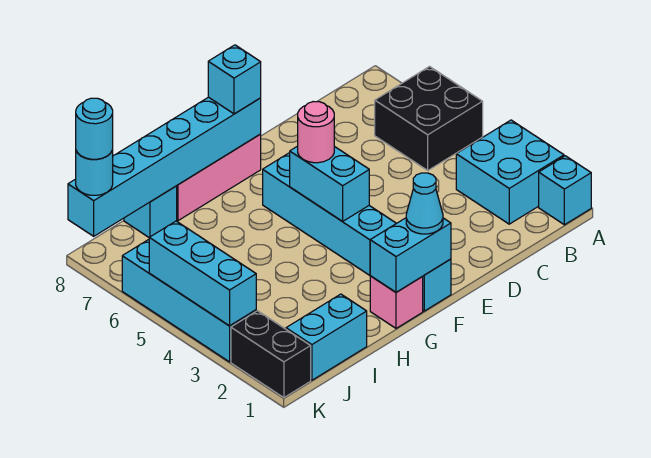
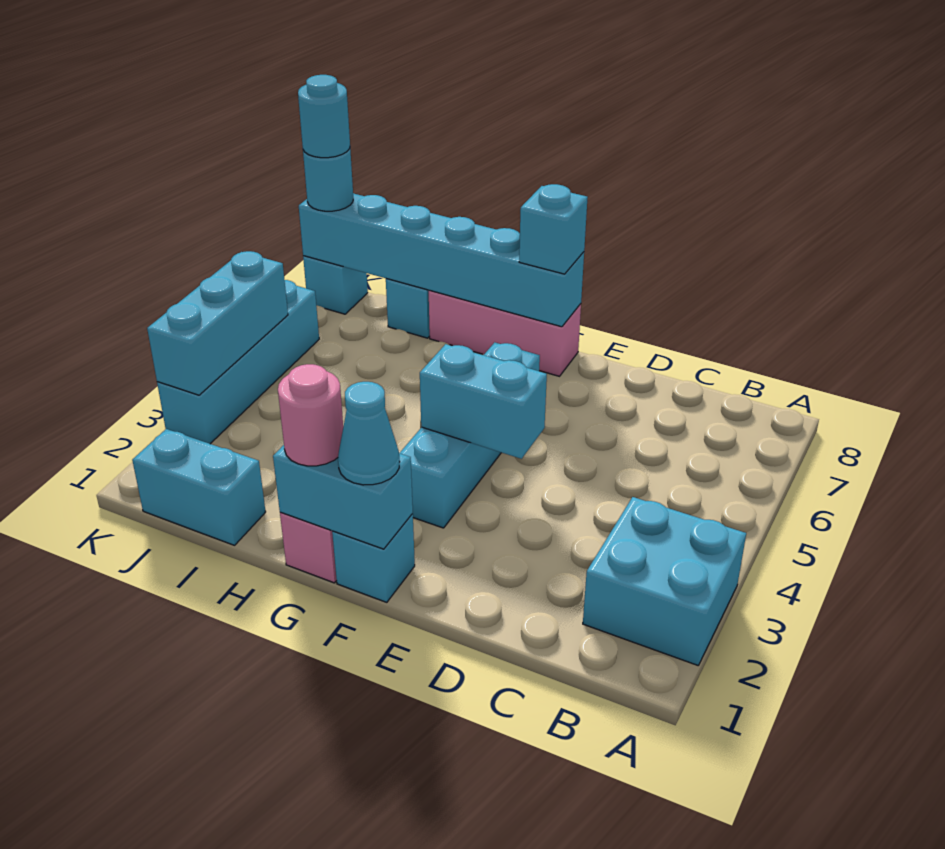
cyan brick A1 level 1 -> cyan brick K8 level 1
black brick A5:B6 level 1 -> none
cyan brick F4:F5 level 2 -> cyan brick E4:F4 level 2
pink round brick F5 level 3 -> pink round brick G1 level 3
black brick K1:K2 level 1 -> none

